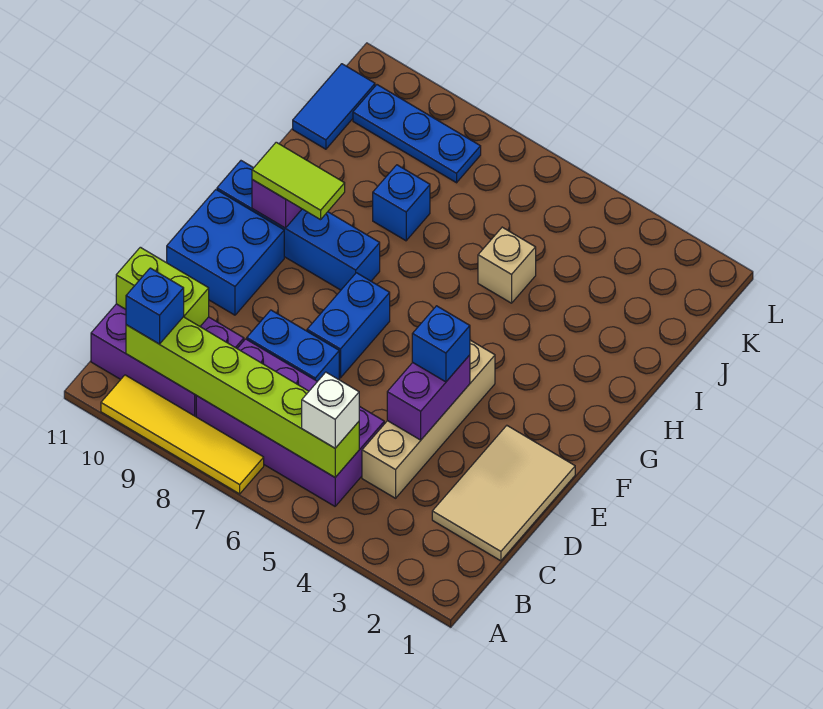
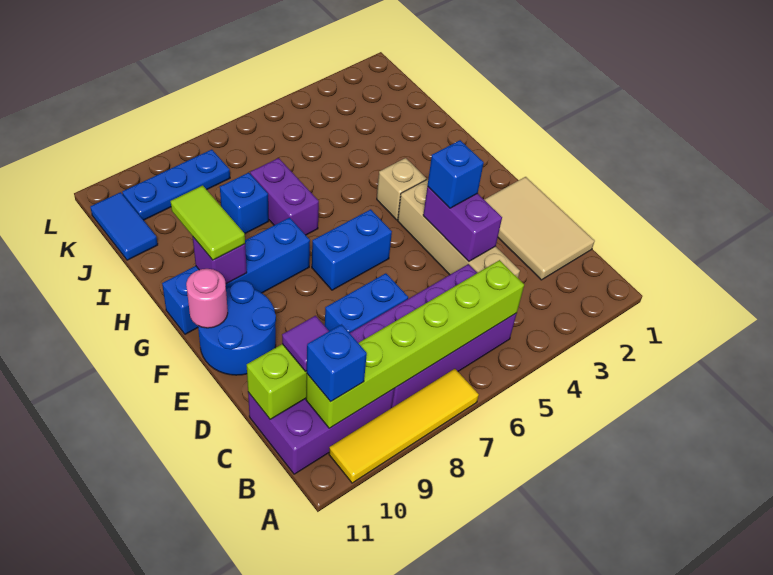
white brick B5 level 3 -> none
none -> purple tile C10 level 3
blue brick E7:F7 level 1 -> blue brick F6:F7 level 1
blue brick E10:F11 level 1 -> blue round brick E10:F11 level 1
none -> pink round brick F11 level 2
lime tile G9:G10 level 3 -> lime tile G10:H10 level 3
none -> purple brick H7:I7 level 1
tan brick I5 level 1 -> tan brick G4 level 1

